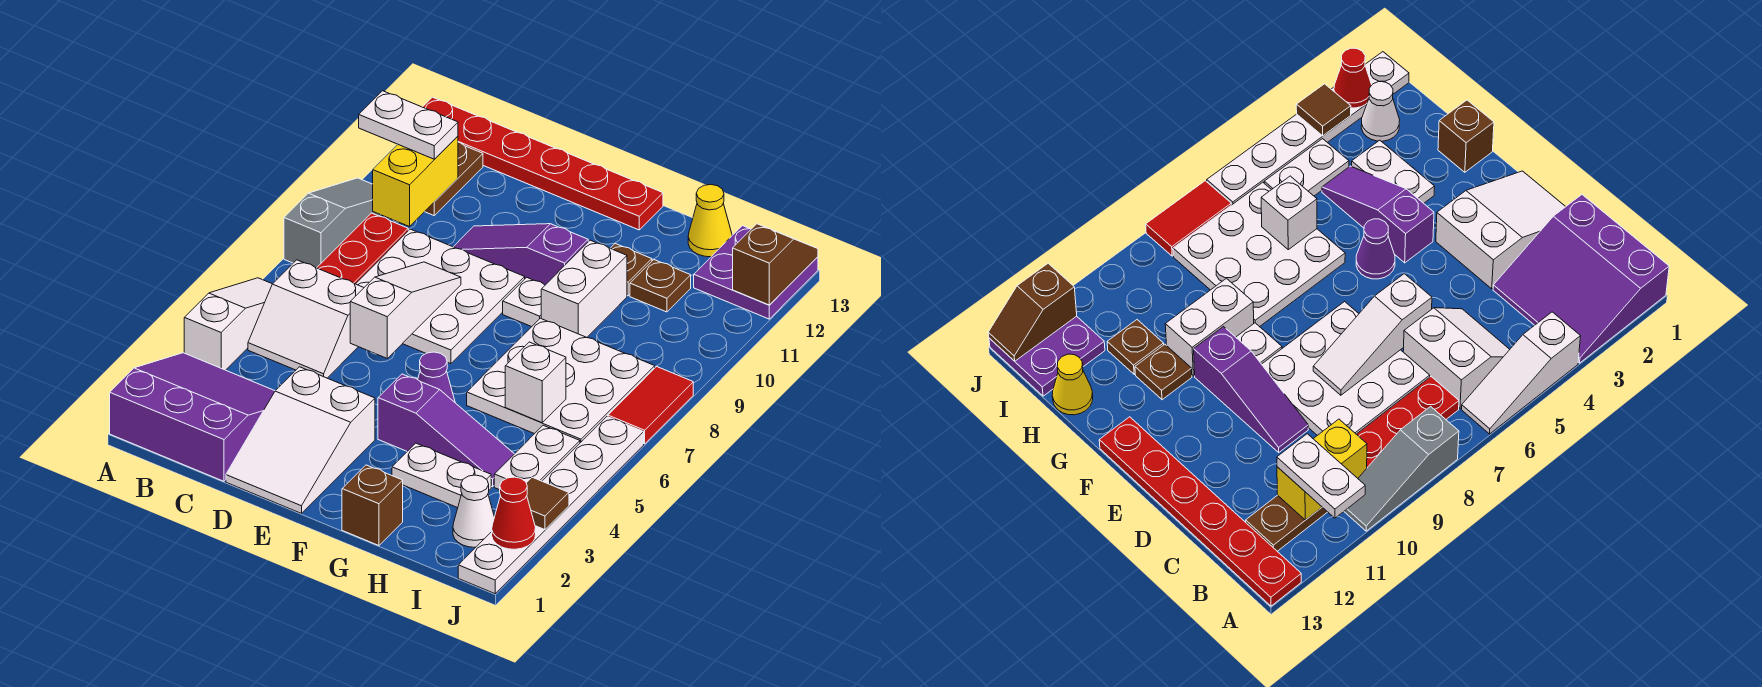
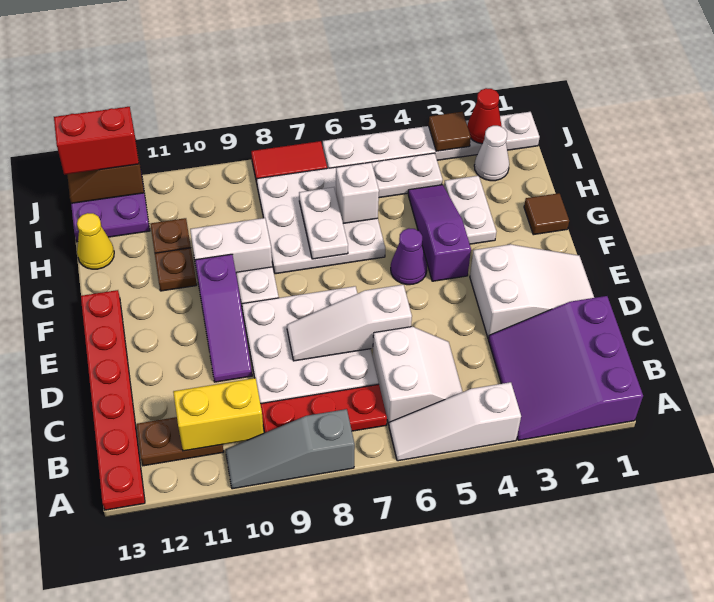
white plate A11:B11 level 3 -> white plate G7:H7 level 2
brown brick G1 level 1 -> brown tile G1 level 1
none -> red brick J12:J13 level 3

